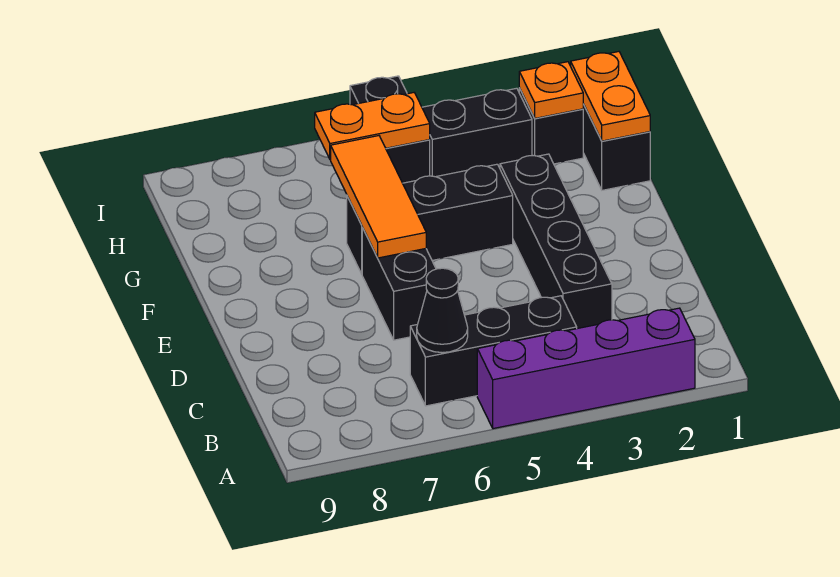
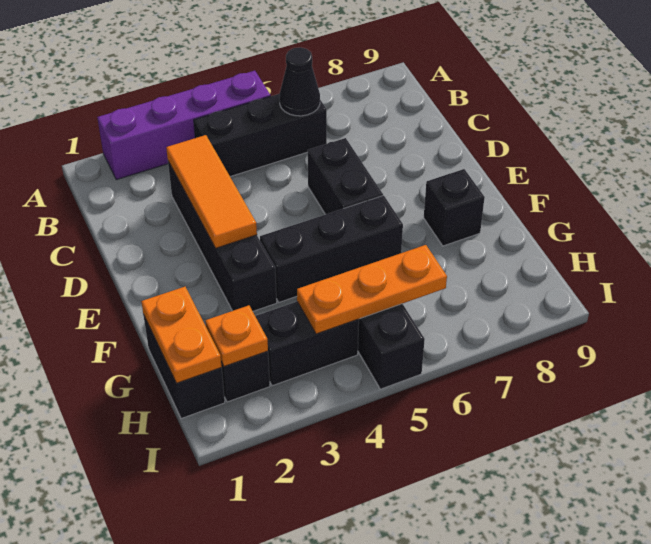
orange tile E6:G6 level 2 -> orange tile C3:E3 level 2
none -> black brick F8 level 1
orange plate H5:H6 level 2 -> orange plate H4:H6 level 2

